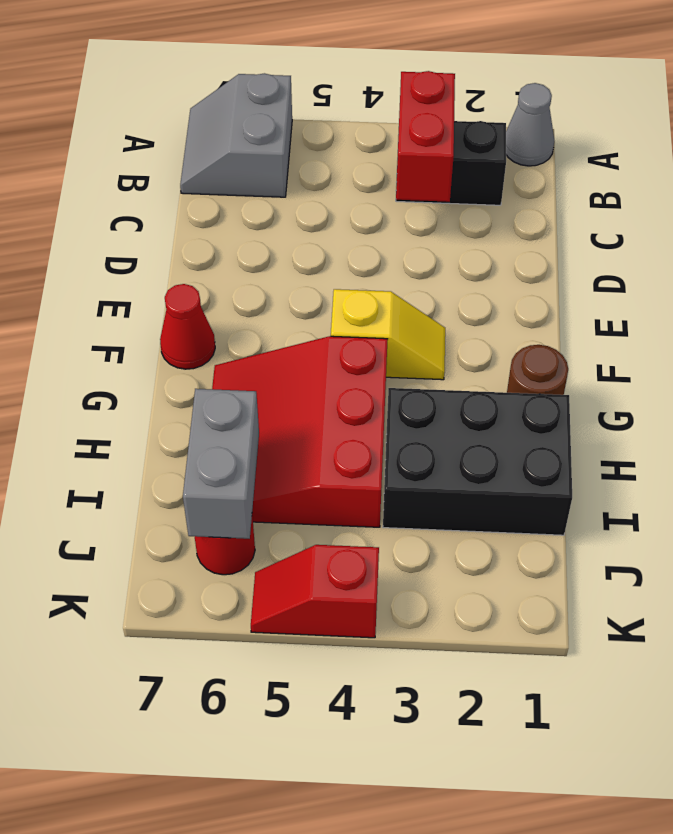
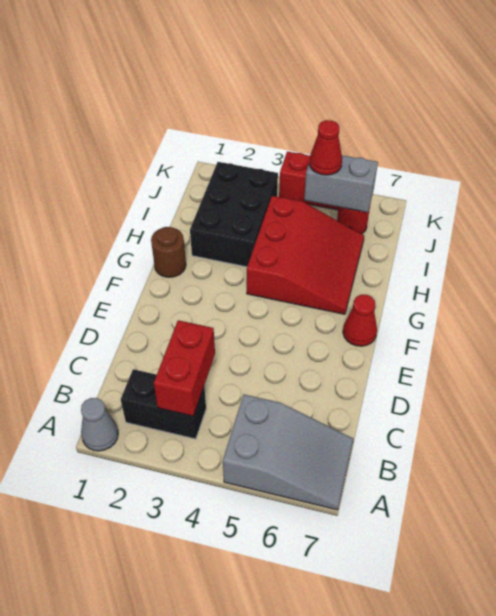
grey slope A6:B7 level 1 top 6 -> grey slope A5:B7 level 1 top 5
yellow slope F3:F4 level 1 top 4 -> none
black brick H1:I3 level 1 -> black brick H2:J3 level 1
grey brick I6:J6 level 2 -> grey brick J5:J6 level 2
none -> red cone J5 level 3

